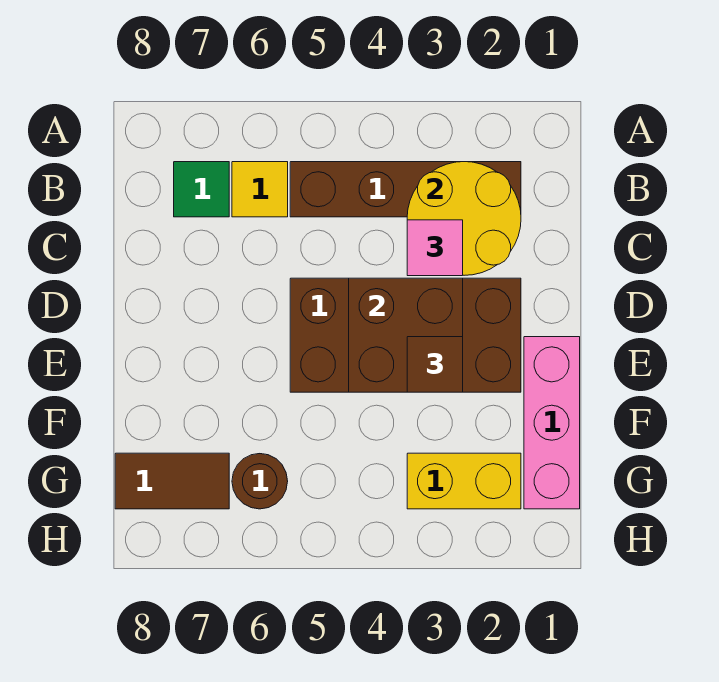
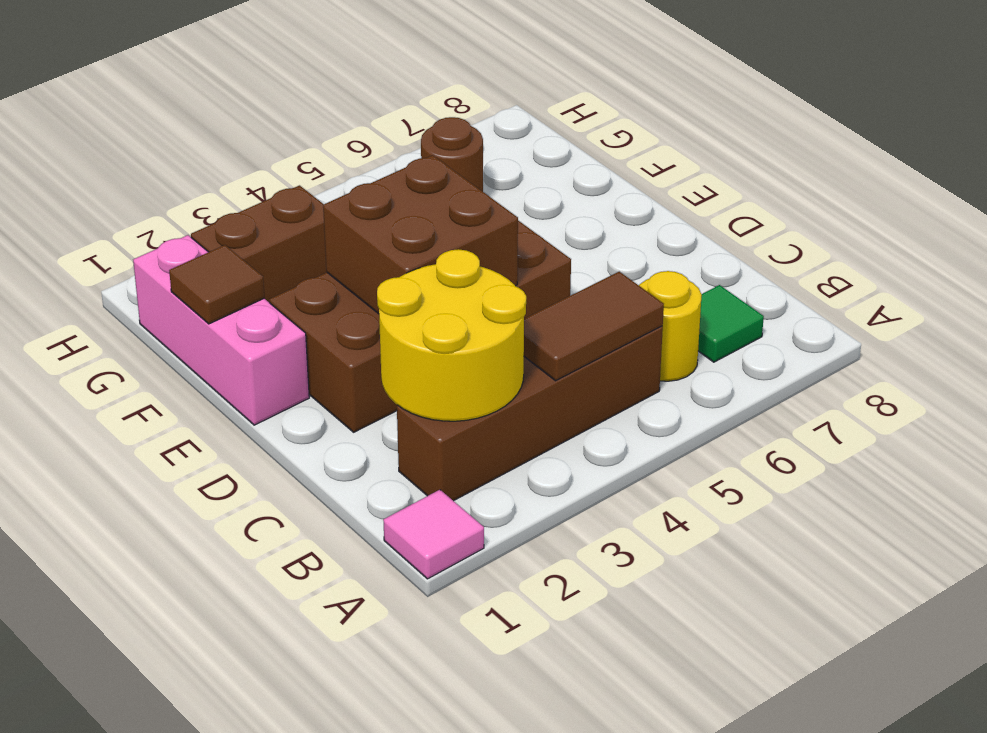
yellow tile B6 level 1 -> yellow round brick B6 level 1
pink tile C3 level 3 -> pink tile A1 level 1
brown tile E3 level 3 -> brown tile F1 level 2
yellow brick G2:G3 level 1 -> brown brick G2:G3 level 1
brown tile G7:G8 level 1 -> brown tile B4:B5 level 2

